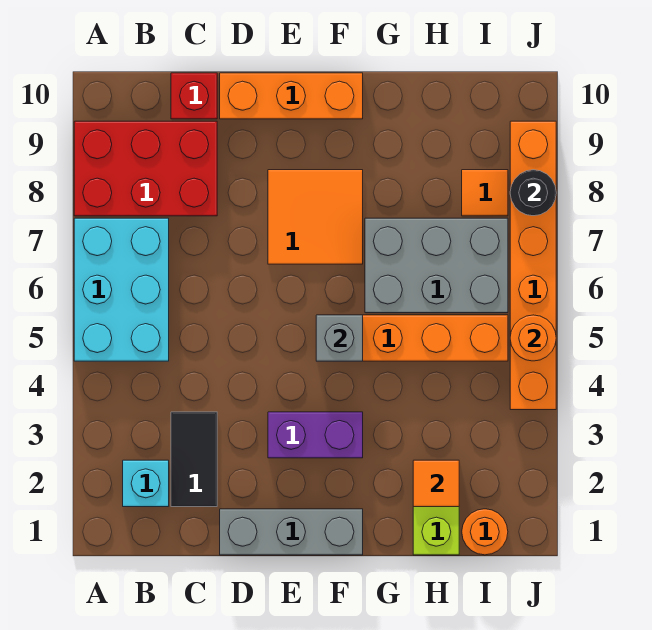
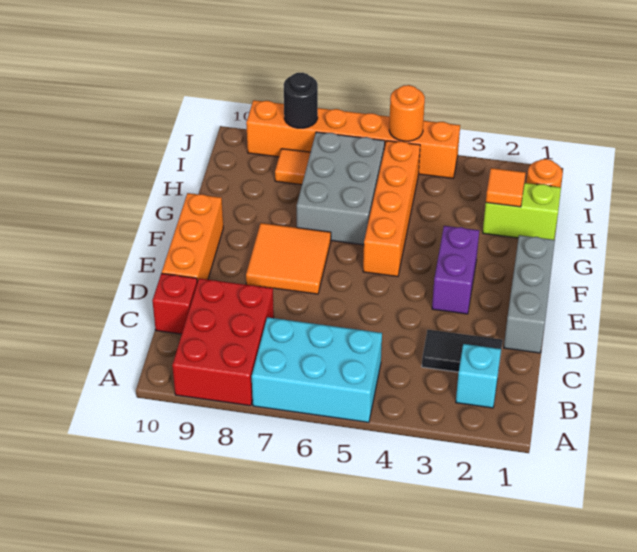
grey brick F5 level 2 -> none

